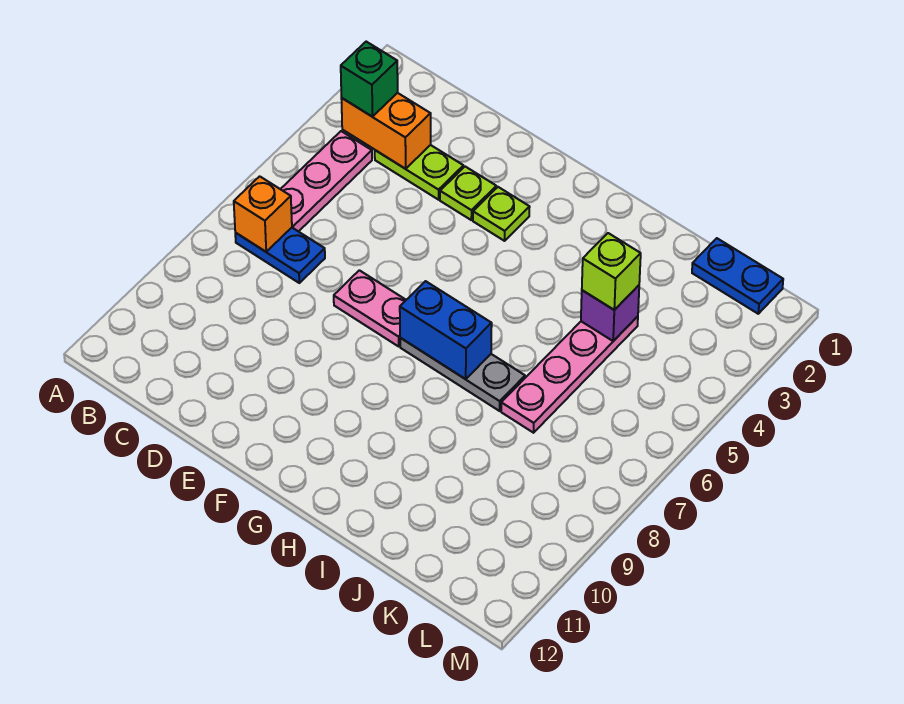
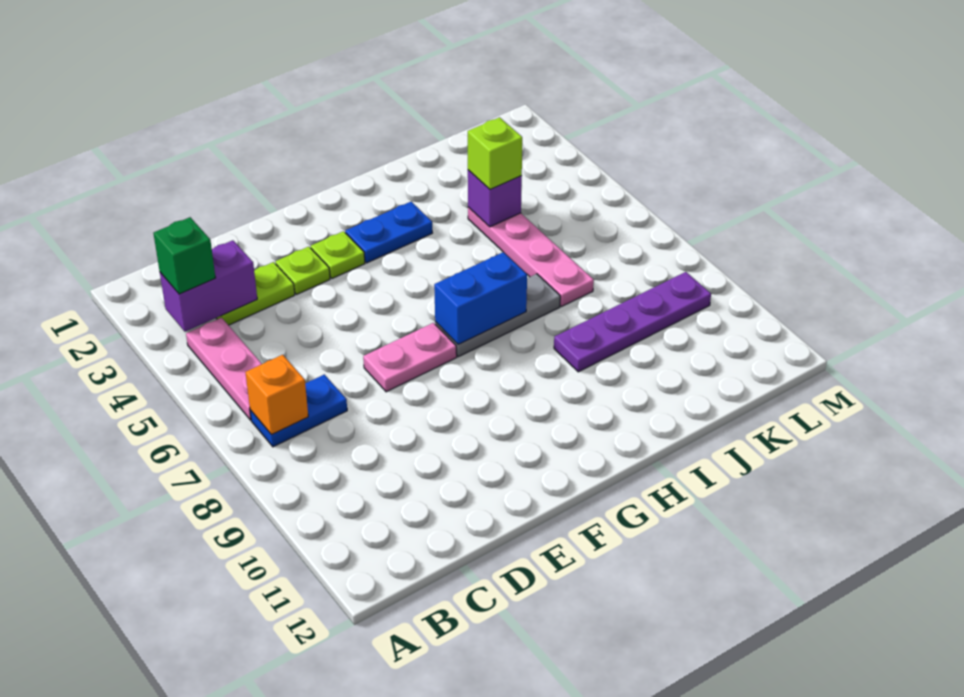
orange brick B3:C3 level 2 -> purple brick B3:C3 level 2
none -> purple plate I9:L9 level 1
blue plate K1:L1 level 1 -> blue plate G3:H3 level 1

